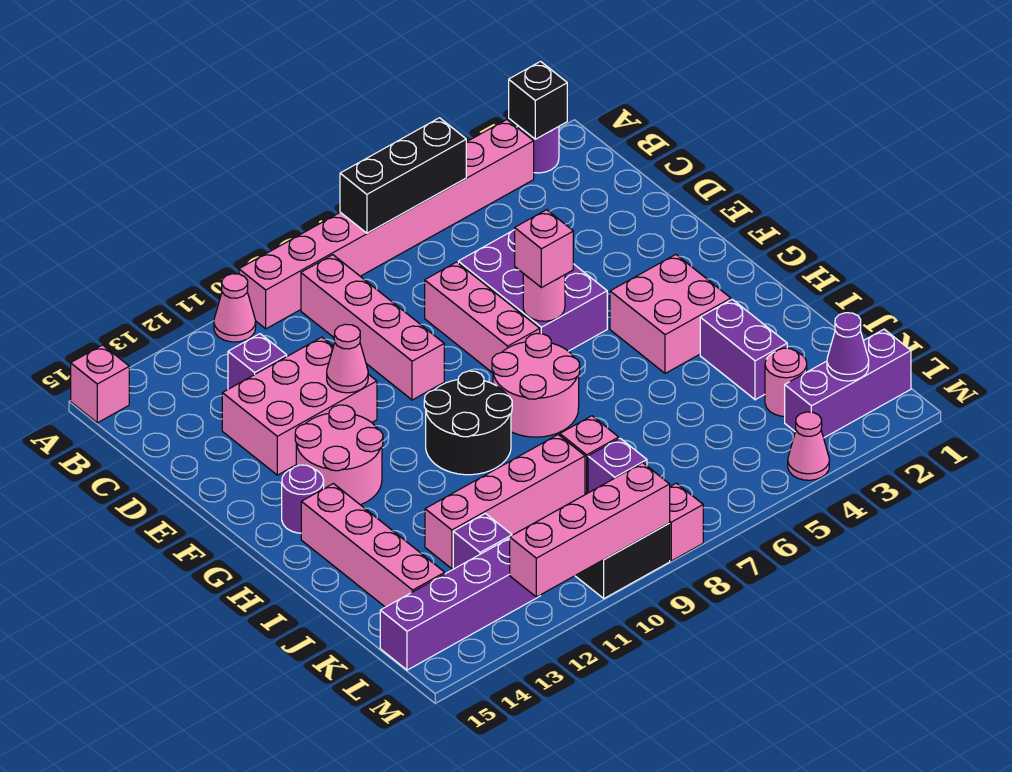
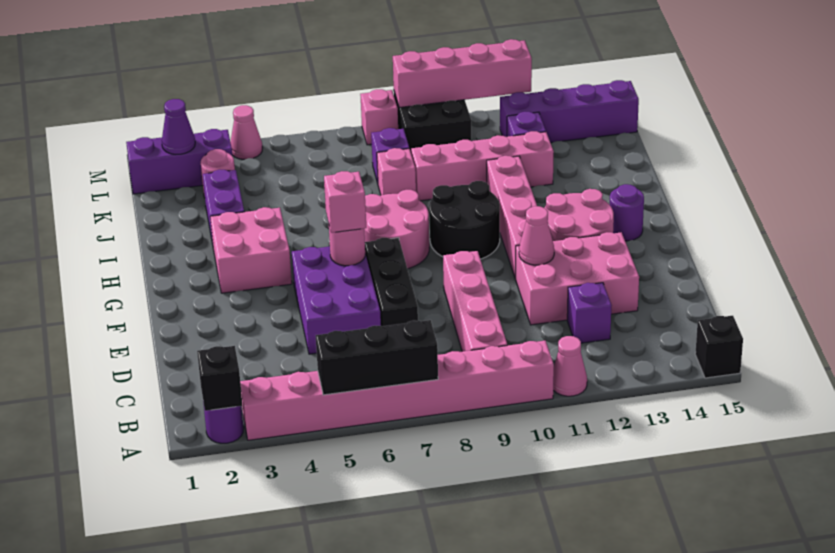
pink brick A15 level 1 -> black brick A15 level 1
pink brick D7:F7 level 1 -> black brick D7:F7 level 1
pink brick H14:K14 level 1 -> pink brick F11:I11 level 1

